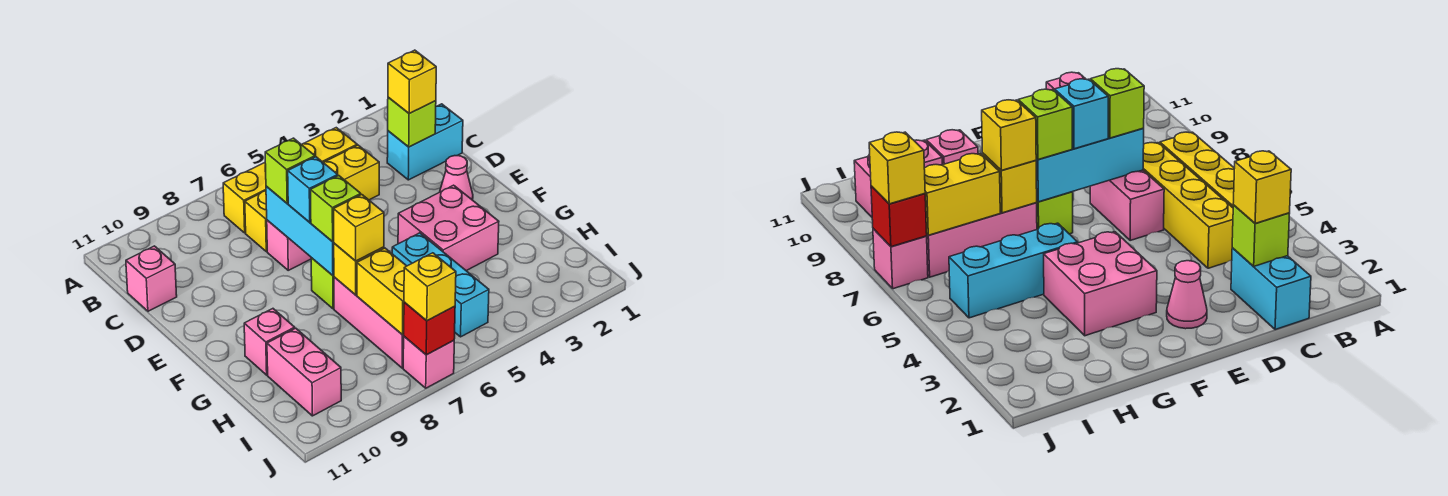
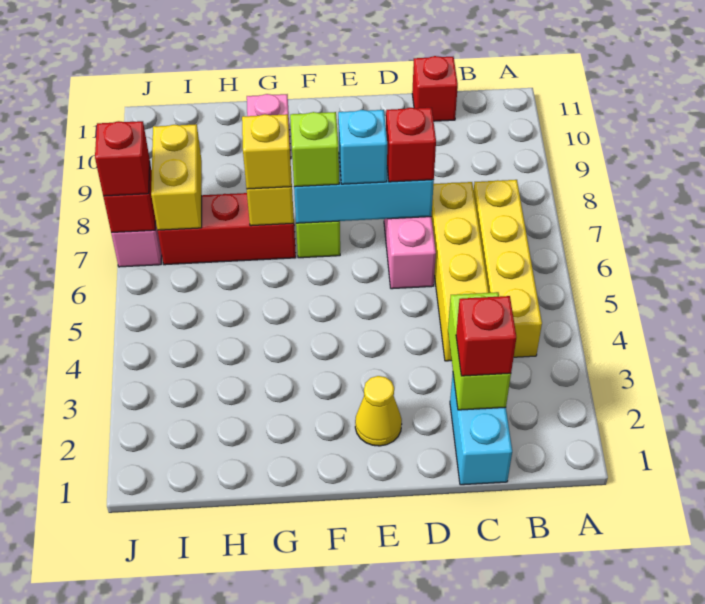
lime brick C2 level 2 -> lime brick C2:C3 level 2
yellow brick C2 level 3 -> red brick C2 level 3
pink brick C11 level 1 -> red brick C11 level 1
lime brick D7 level 3 -> red brick D7 level 3
pink cone E2 level 1 -> yellow cone E2 level 1
pink brick F3:G4 level 1 -> none
cyan brick G5:I5 level 1 -> none
pink brick G7:I7 level 1 -> red brick G7:I7 level 1
yellow brick H7:I7 level 2 -> yellow brick I7:I8 level 2
pink brick H10:I10 level 1 -> none
yellow brick J7 level 3 -> red brick J7 level 3

